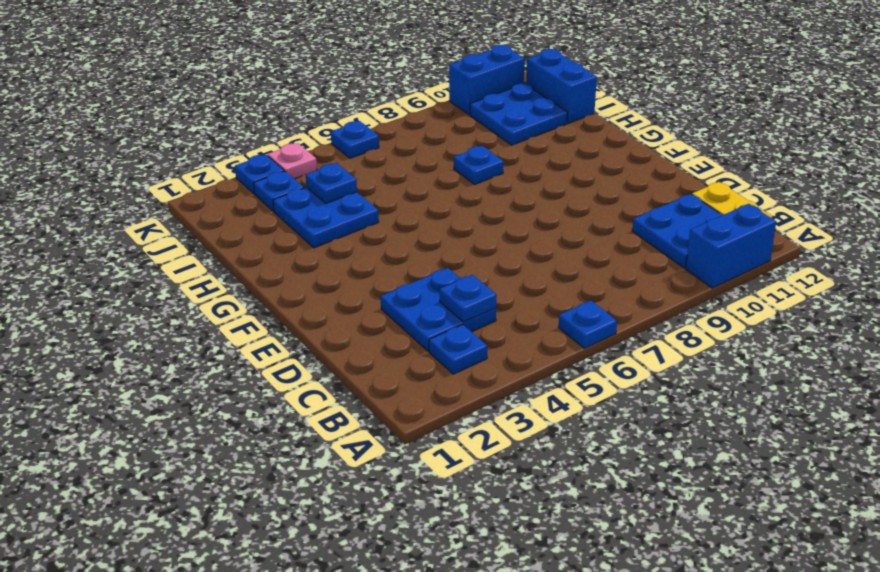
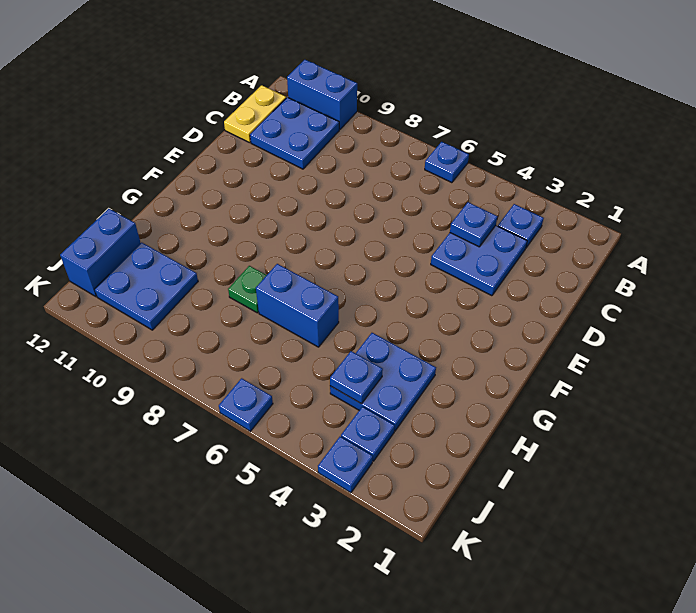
blue plate H8 level 1 -> green plate H8 level 1
pink plate K4 level 1 -> none
blue brick K10:K11 level 1 -> blue brick H6:H7 level 1

